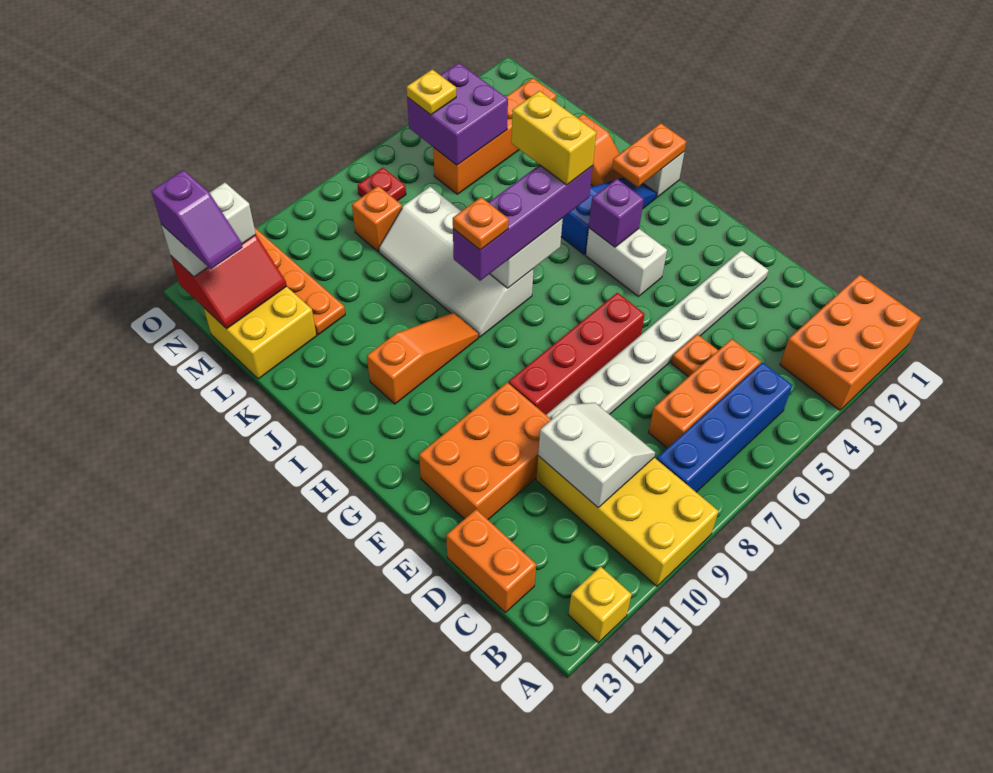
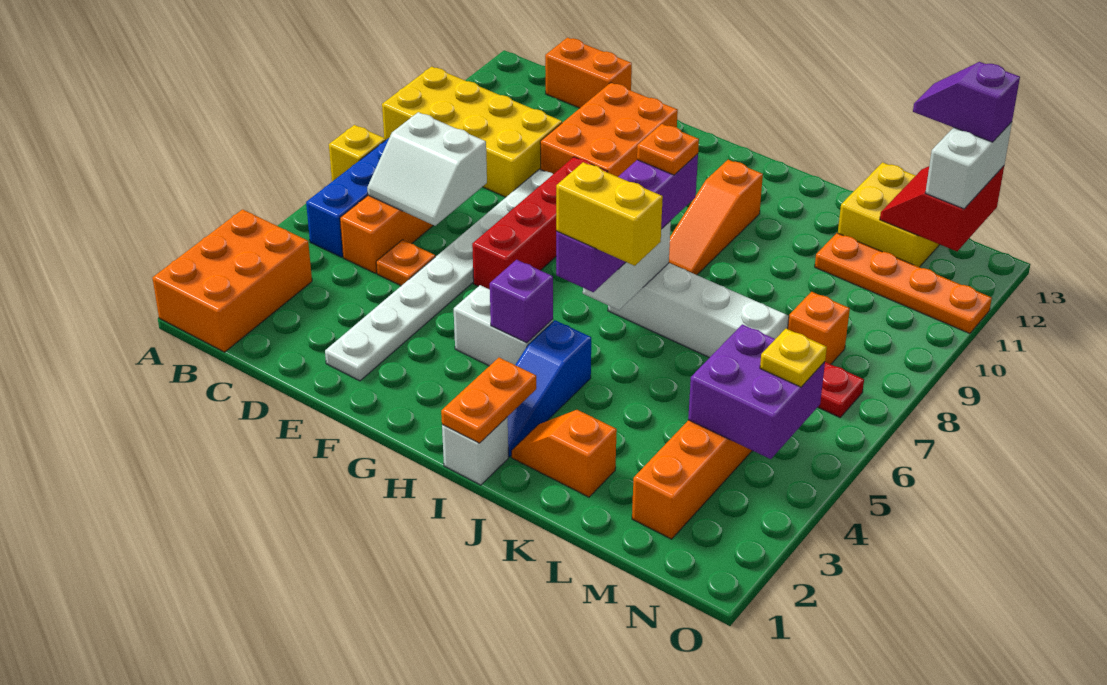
yellow brick A12 level 1 -> yellow brick A7 level 1
white slope C9:D10 level 2 top 10 -> white slope C6:D7 level 2 top 7

